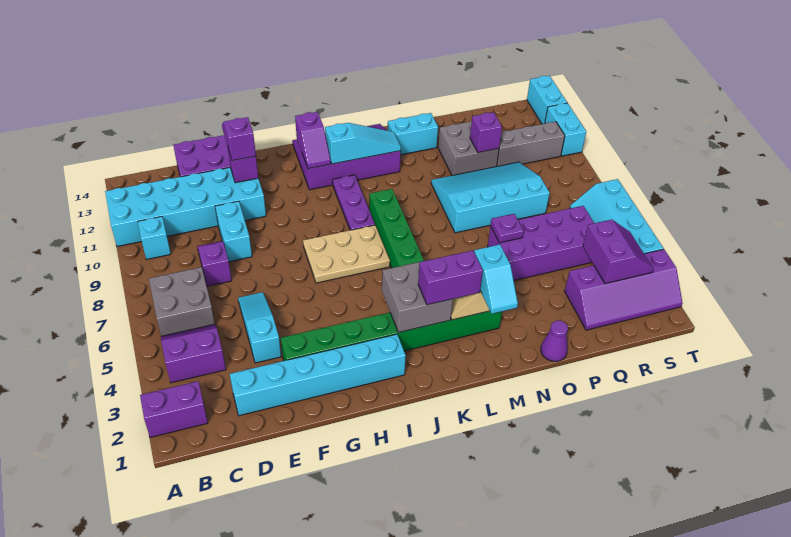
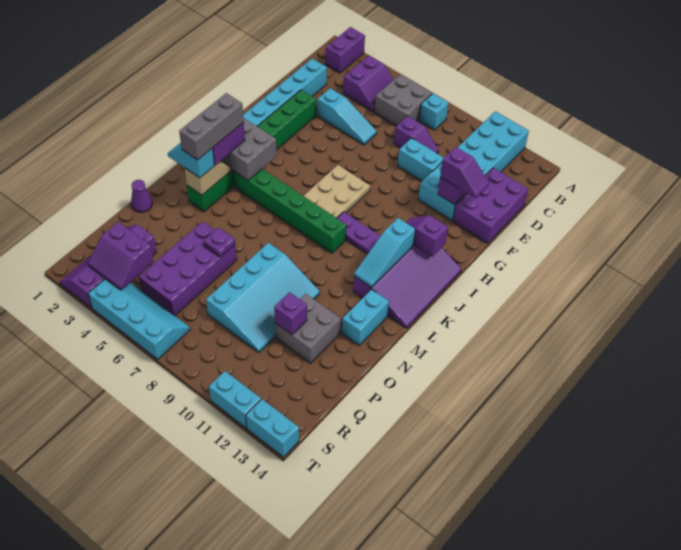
cyan brick B10 level 1 -> cyan brick B8 level 1
grey brick Q11:S11 level 1 -> grey brick K3:M3 level 4

